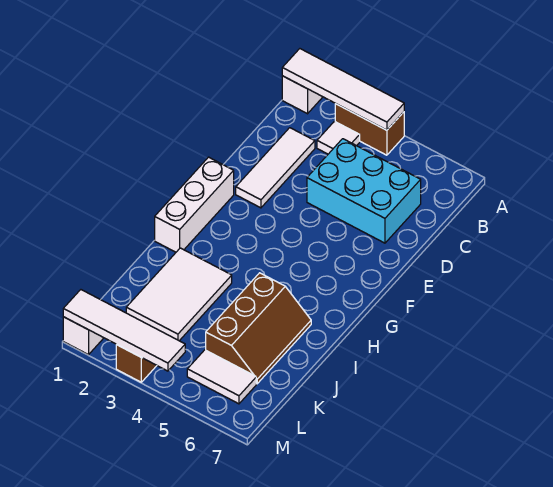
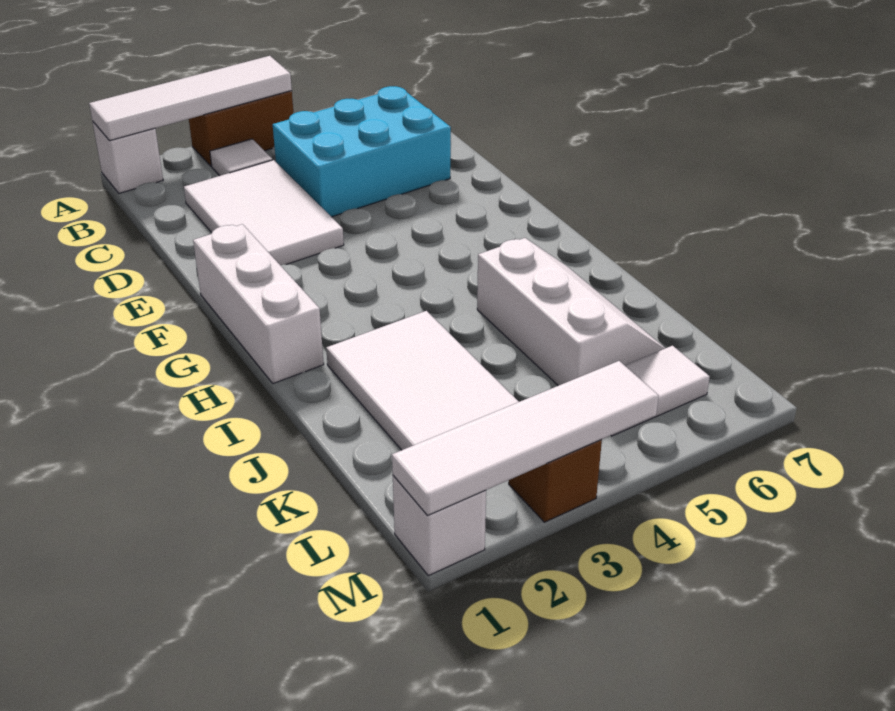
white tile C2:E2 level 1 -> white tile C2:E3 level 1
brown slope I5:K6 level 1 top 5 -> white slope I5:K6 level 1 top 5

